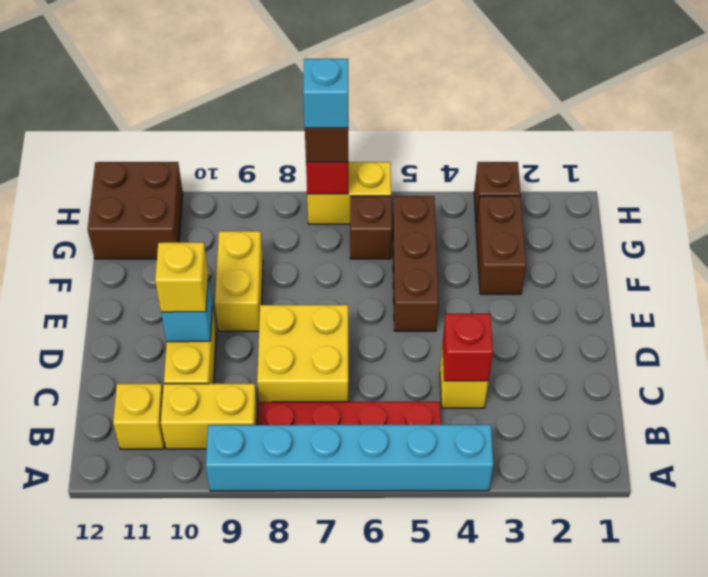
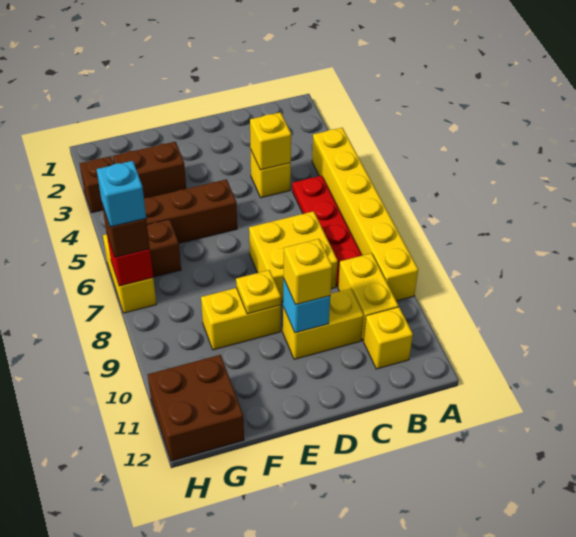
cyan brick A4:A9 level 1 -> yellow brick A4:A9 level 1
red brick C4 level 2 -> yellow brick C4 level 2
none -> yellow plate E9 level 2

